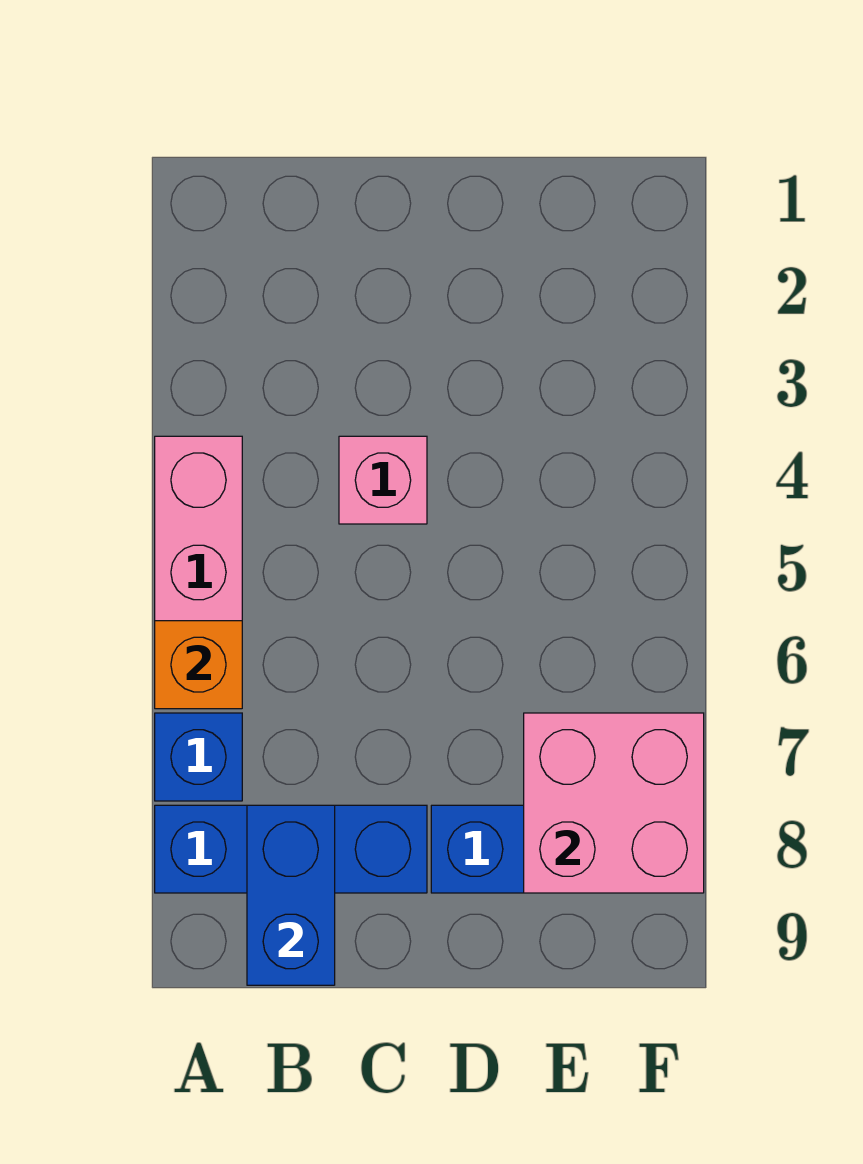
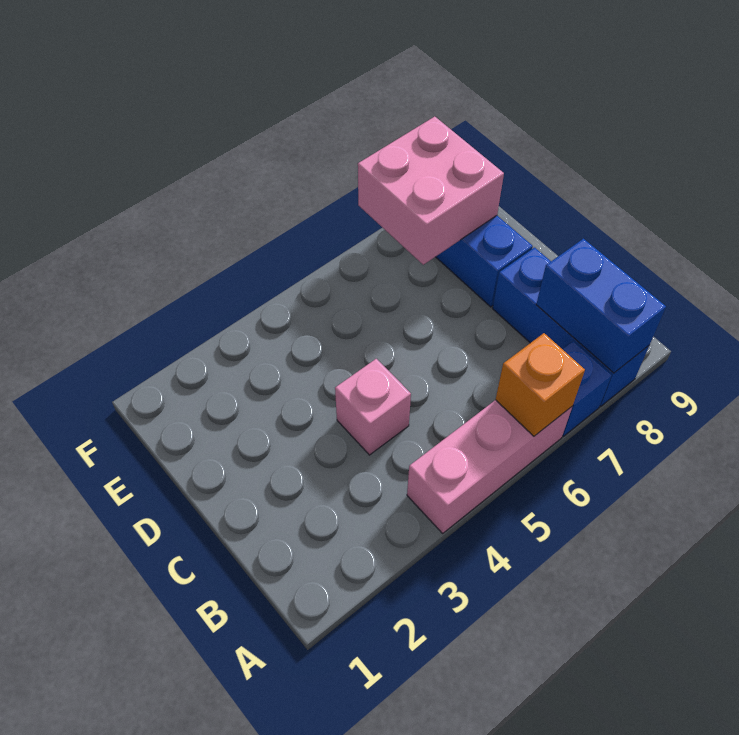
blue brick B8:B9 level 2 -> blue brick A8:B8 level 2

